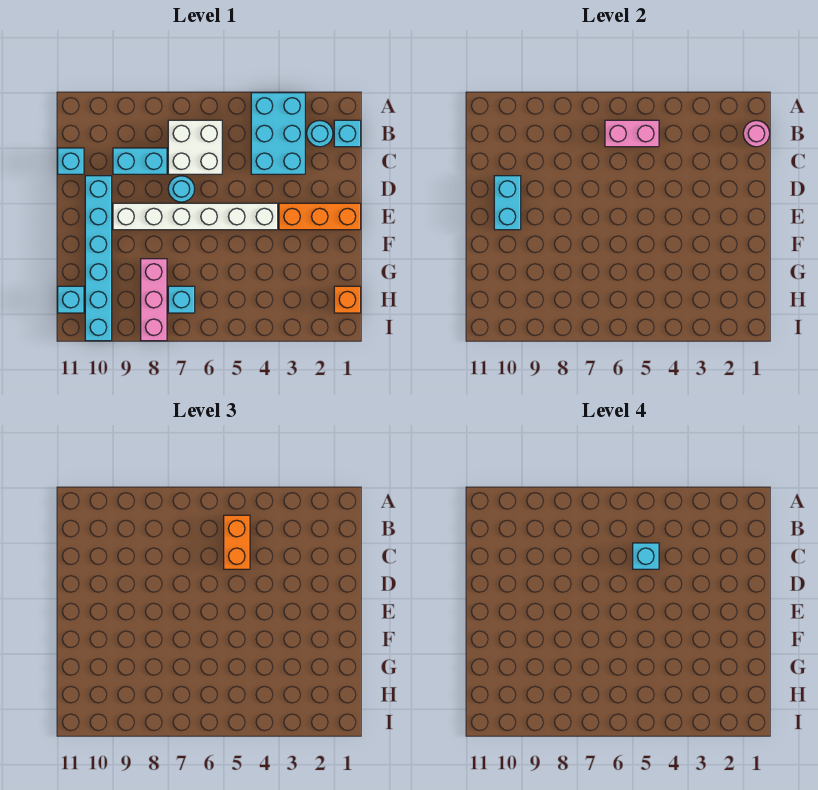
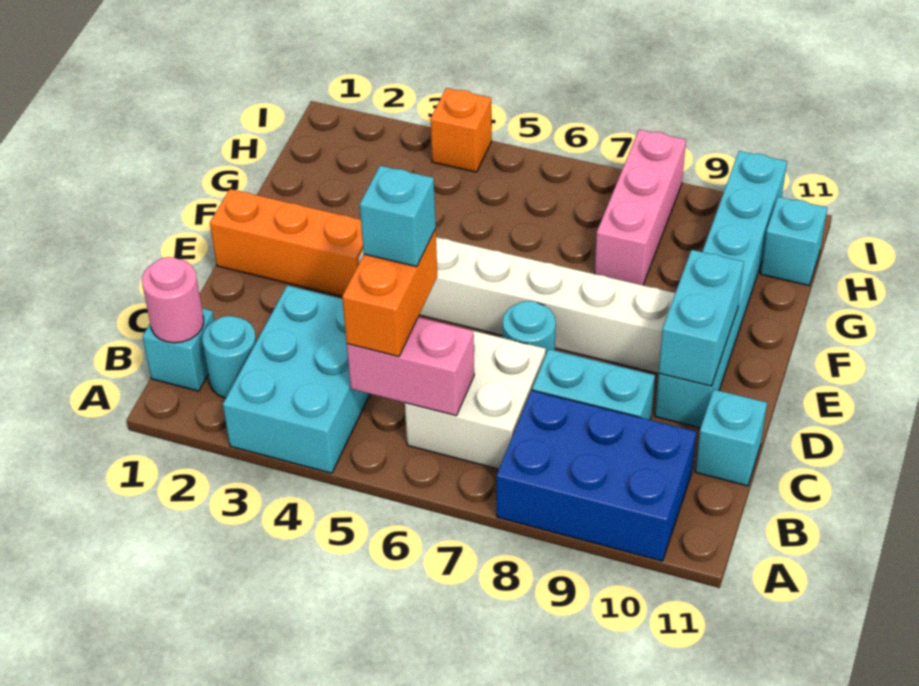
none -> blue brick A8:B10 level 1
orange brick H1 level 1 -> orange brick I4 level 1
cyan brick H7 level 1 -> none

